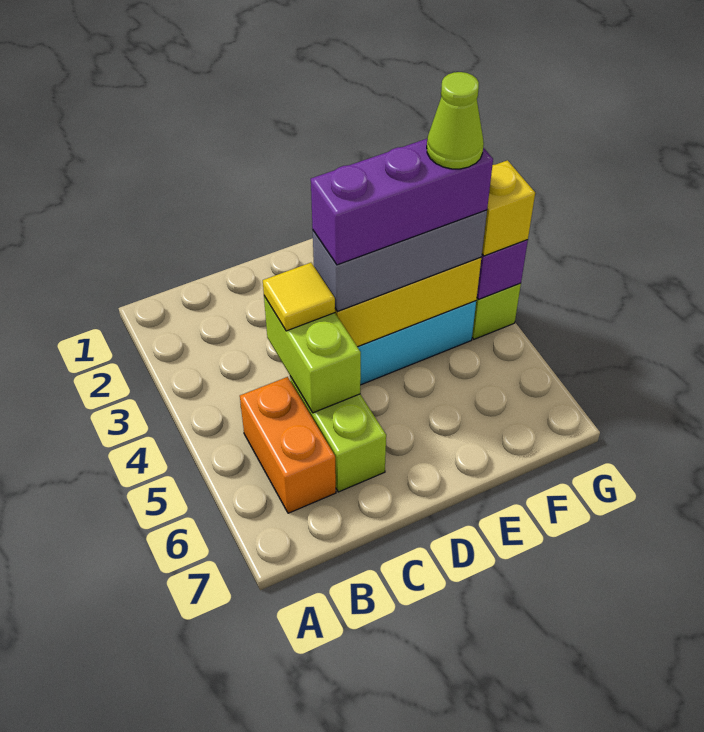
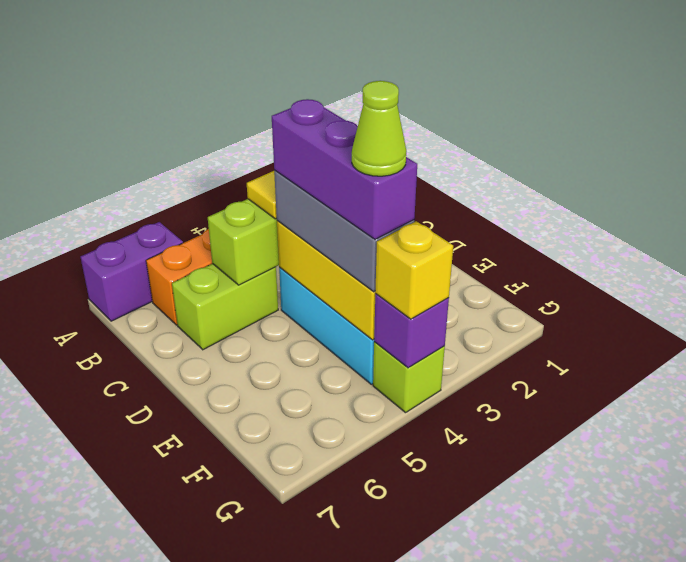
none -> purple brick A6:A7 level 1

